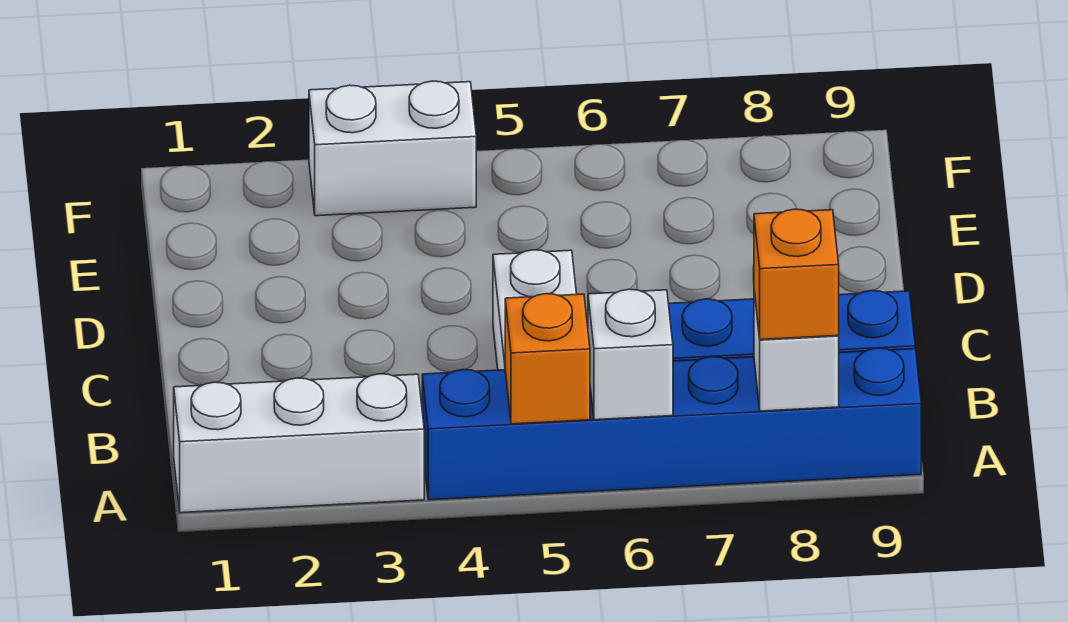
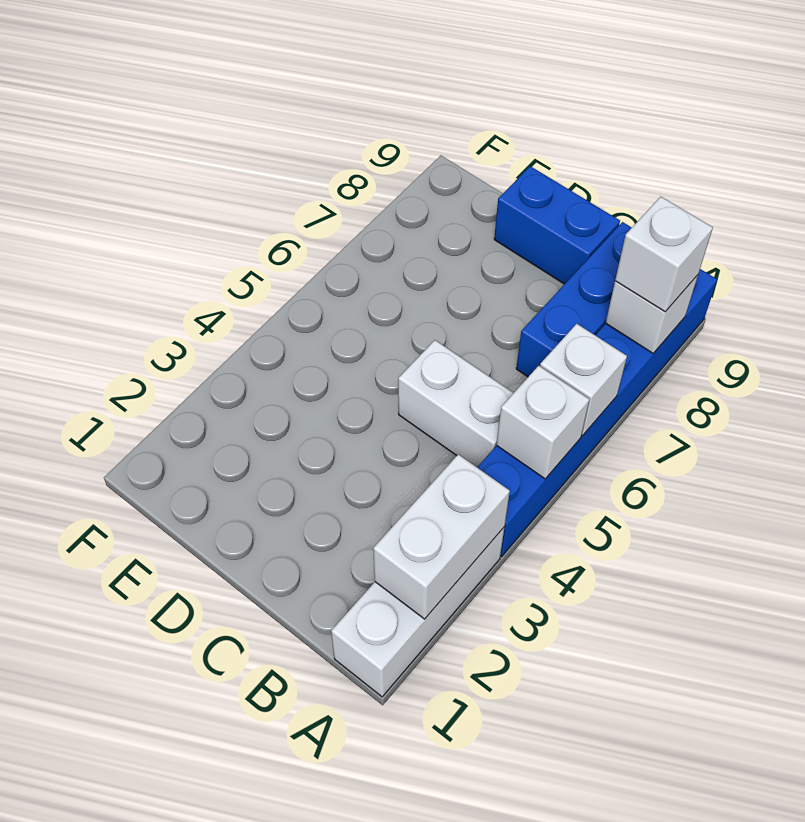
orange brick A5 level 2 -> white brick A5 level 2
orange brick A8 level 3 -> white brick A8 level 3
none -> blue brick C9:D9 level 1
white brick F3:F4 level 1 -> white brick A2:A3 level 2

